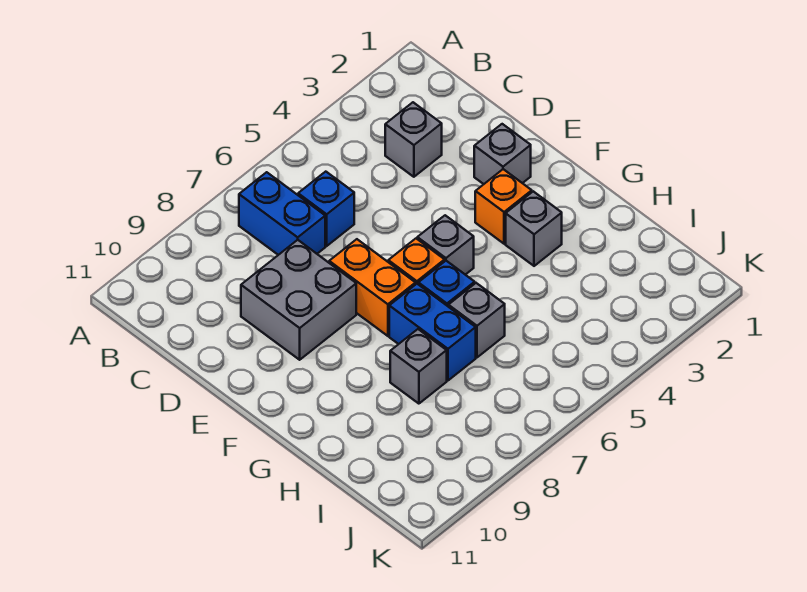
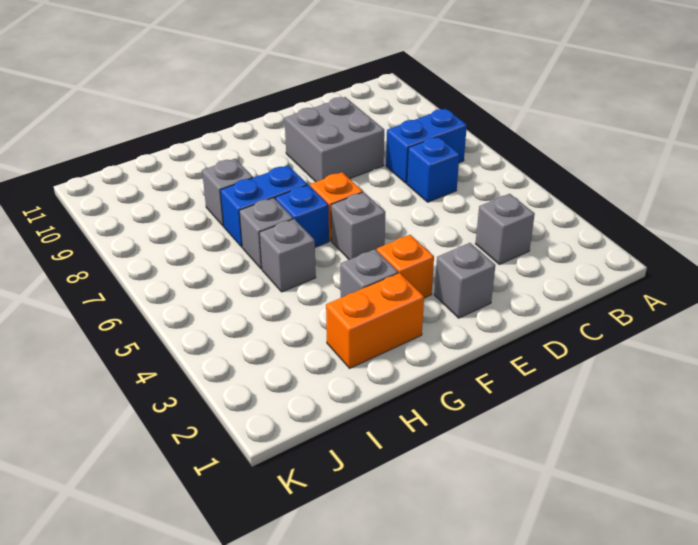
orange brick E7:F7 level 1 -> orange brick G2:H2 level 1
none -> grey brick H5 level 1

